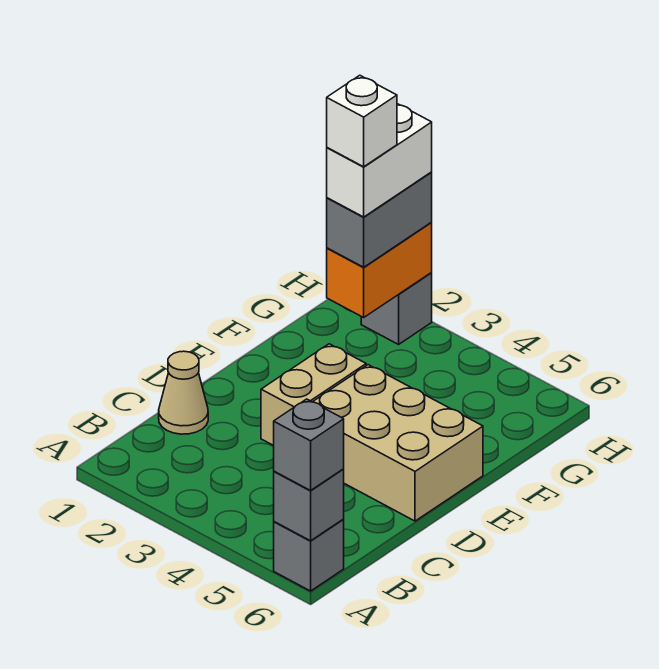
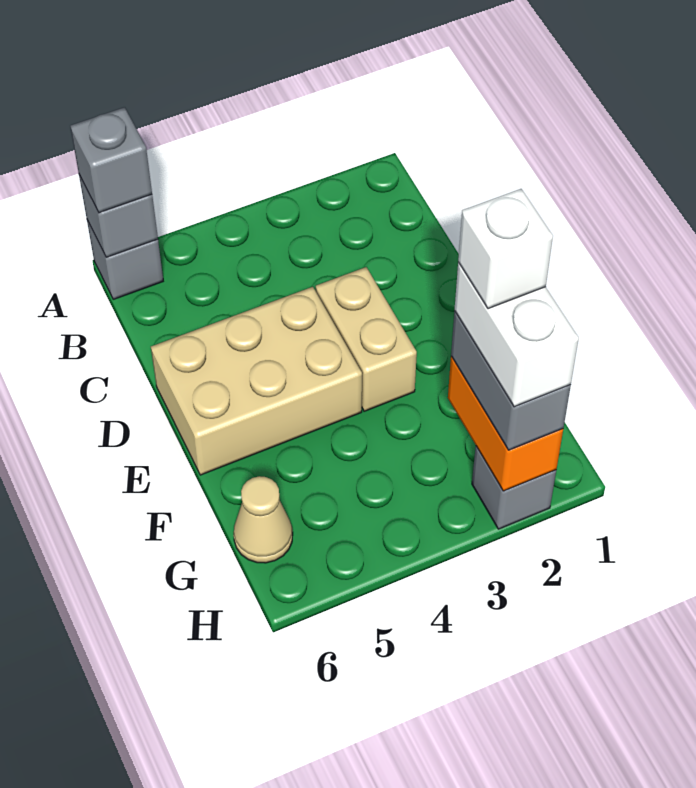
tan cone C1 level 1 -> tan cone G6 level 1

